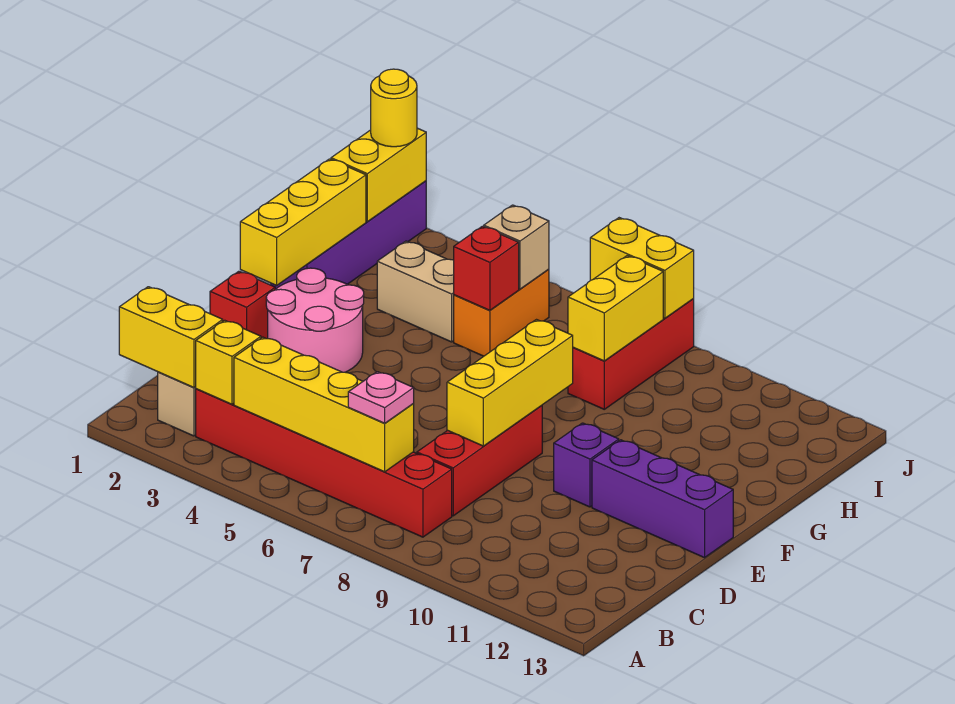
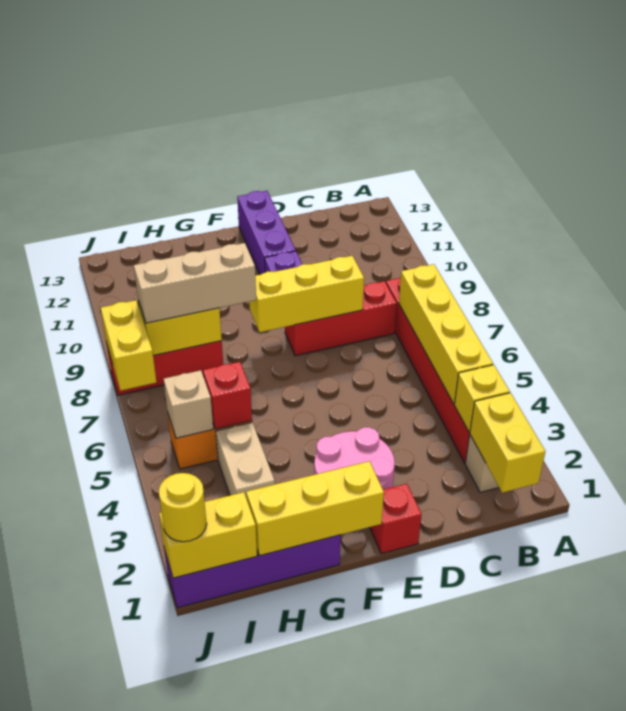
pink plate B7 level 3 -> none
none -> tan brick G8:I8 level 3

